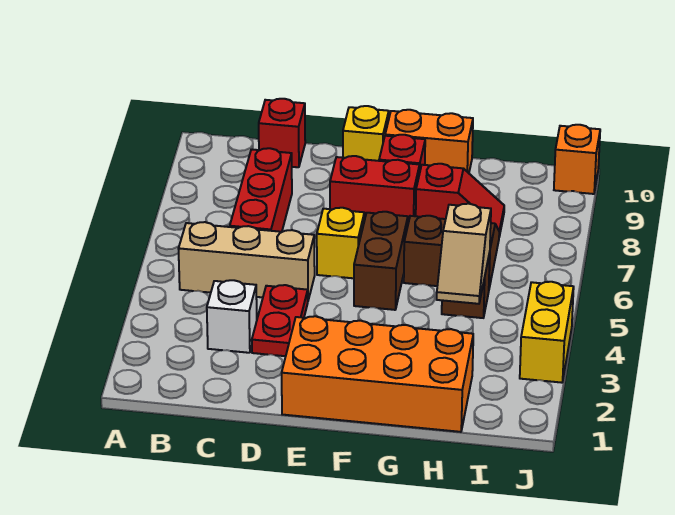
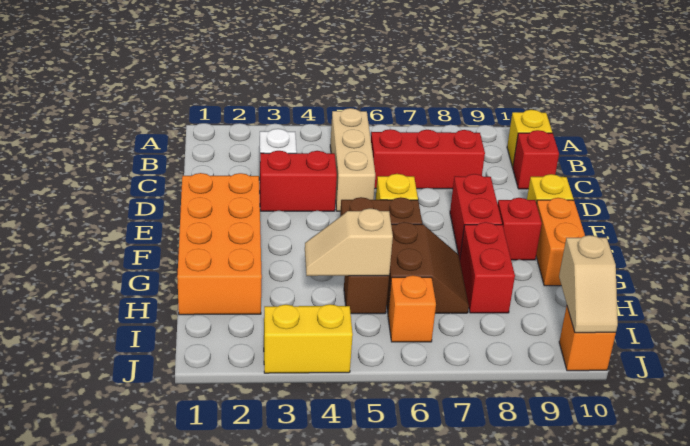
none -> yellow brick B10 level 1
red plate D3:D4 level 1 -> red brick D3:D4 level 1
red slope G8:H8 level 1 top G -> red brick G8:H8 level 1
none -> orange brick I6 level 1
none -> tan slope I10:J10 level 2 top I

